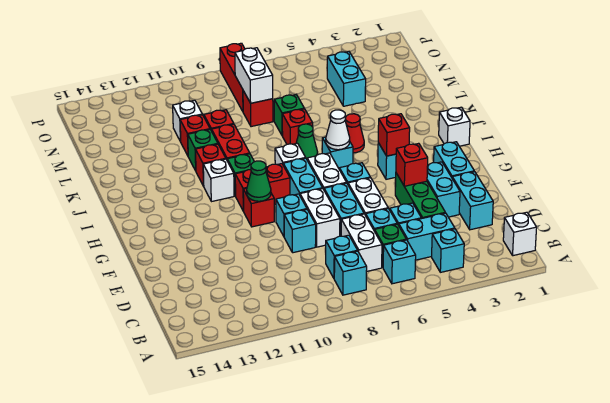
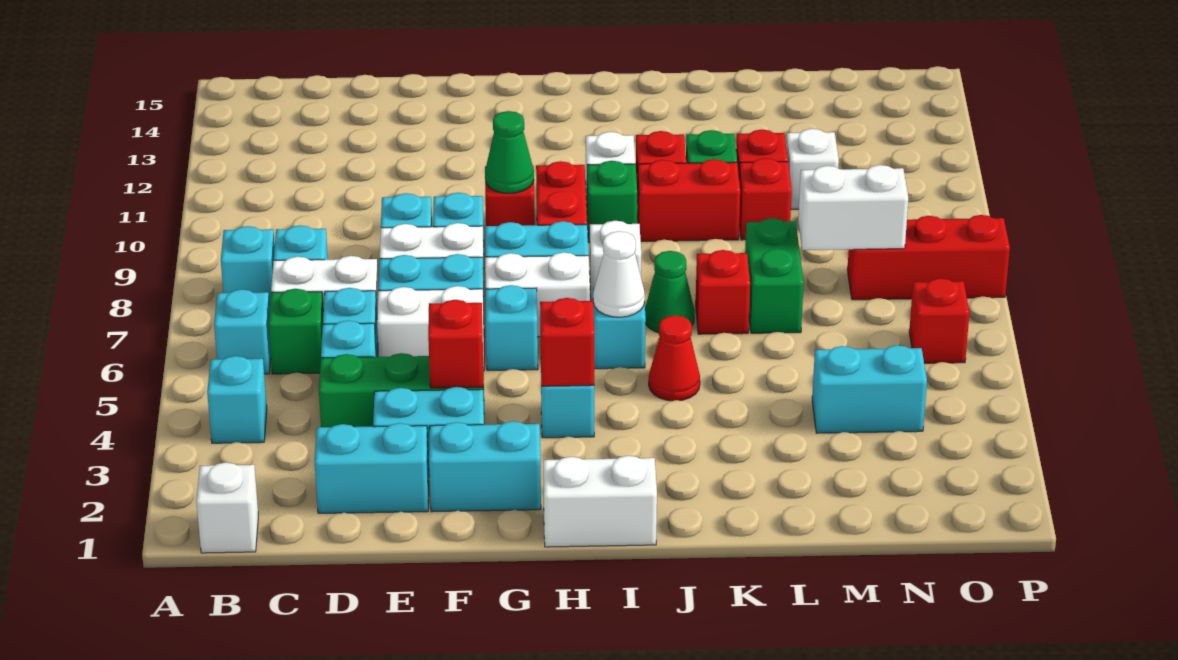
cyan brick C4:C5 level 1 -> none
white brick I1 level 1 -> white brick H1:I1 level 1
green brick L7 level 1 -> green brick L7:L8 level 1
red brick M8 level 1 -> red brick O6 level 1

